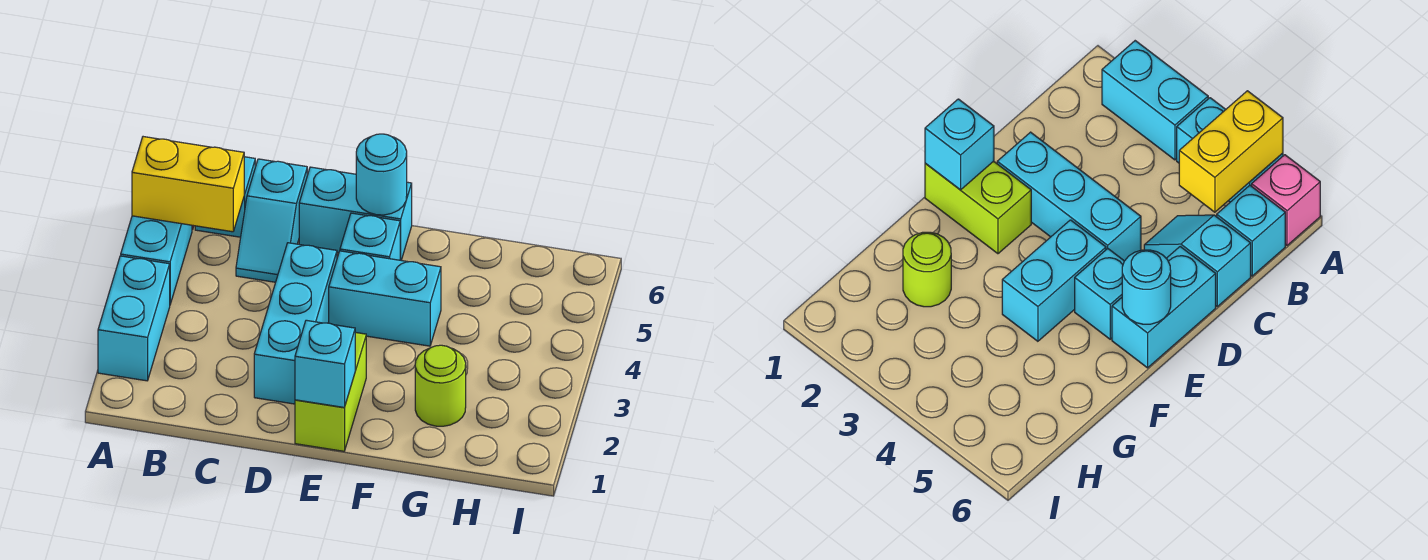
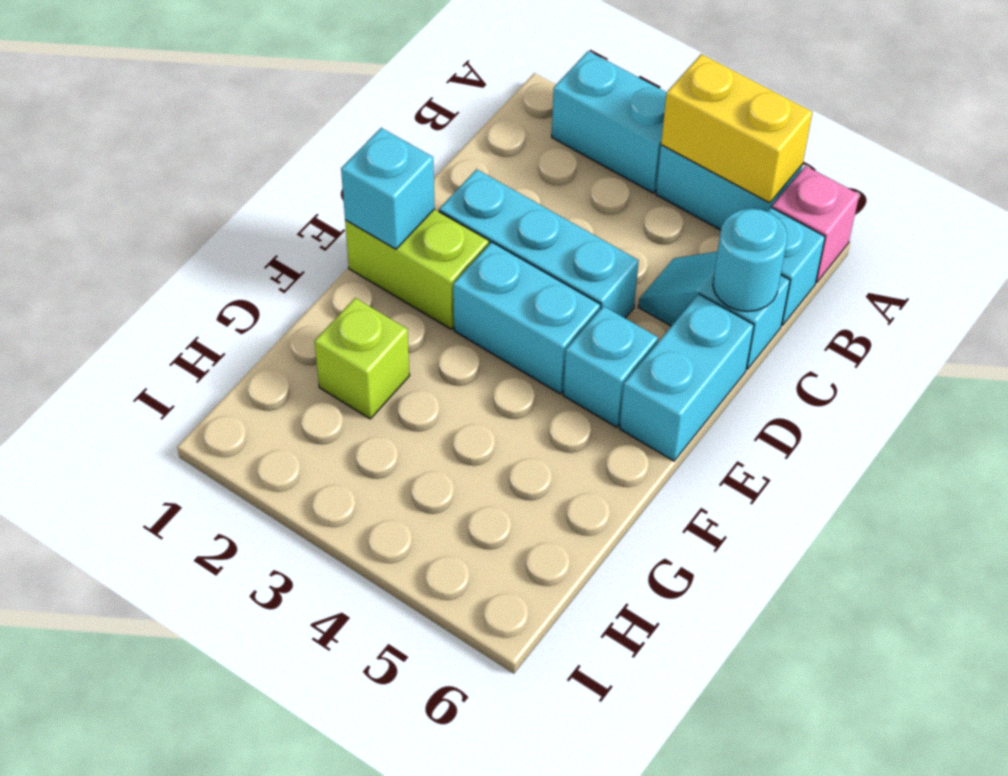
yellow brick A5:B5 level 2 -> yellow brick A4:A5 level 2
cyan brick E4:F4 level 1 -> cyan brick E3:E4 level 1
cyan round brick E6 level 2 -> cyan round brick C6 level 2
lime round brick G2 level 1 -> lime brick G2 level 1

